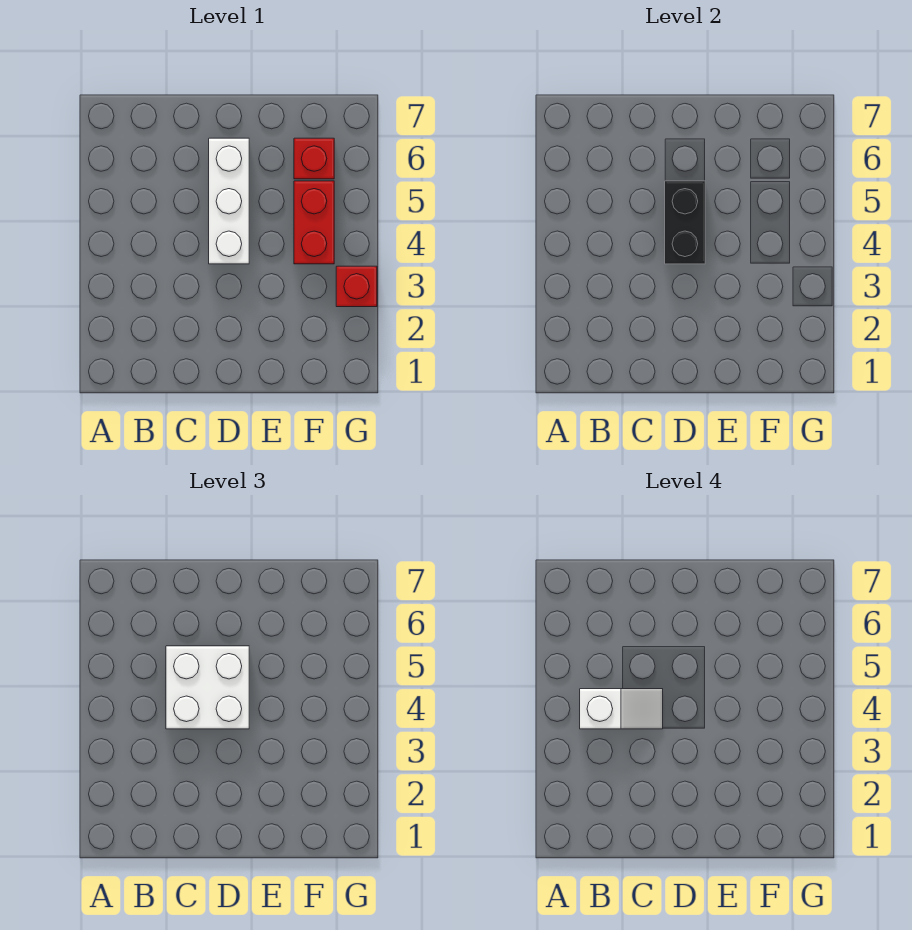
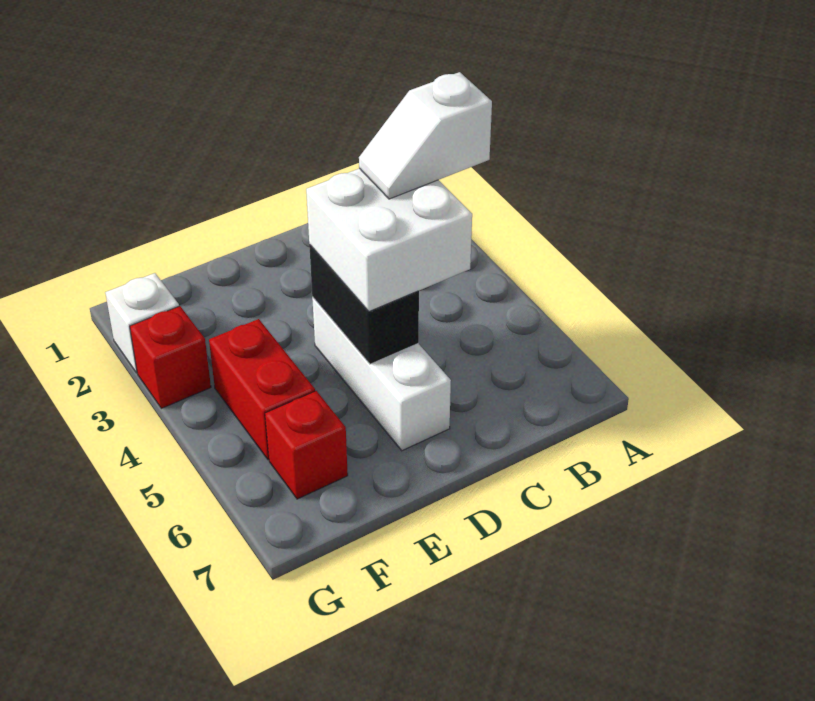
none -> white brick G2 level 1

